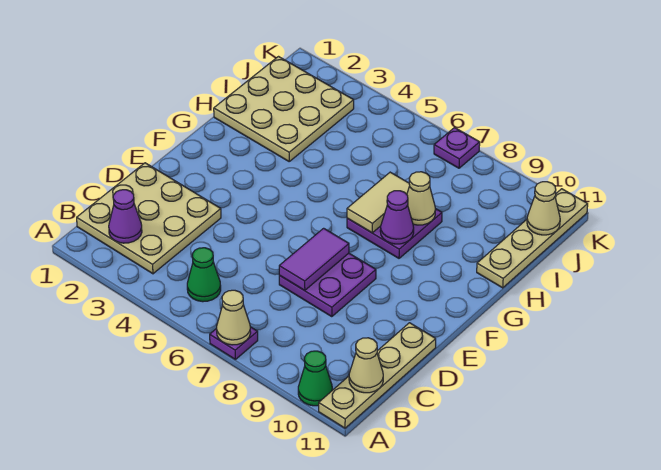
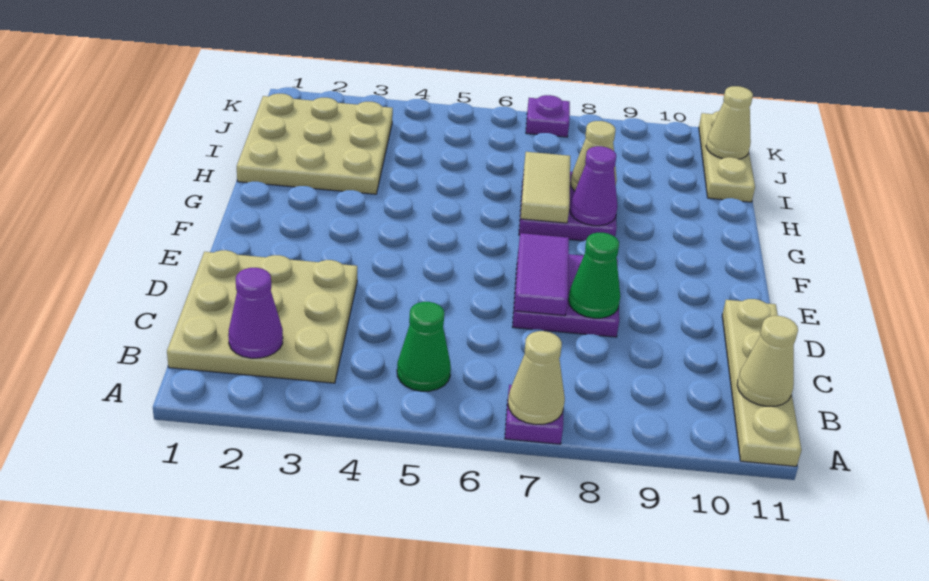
green cone A10 level 1 -> green cone D8 level 2
tan plate H11:K11 level 1 -> tan plate I11:K11 level 1

